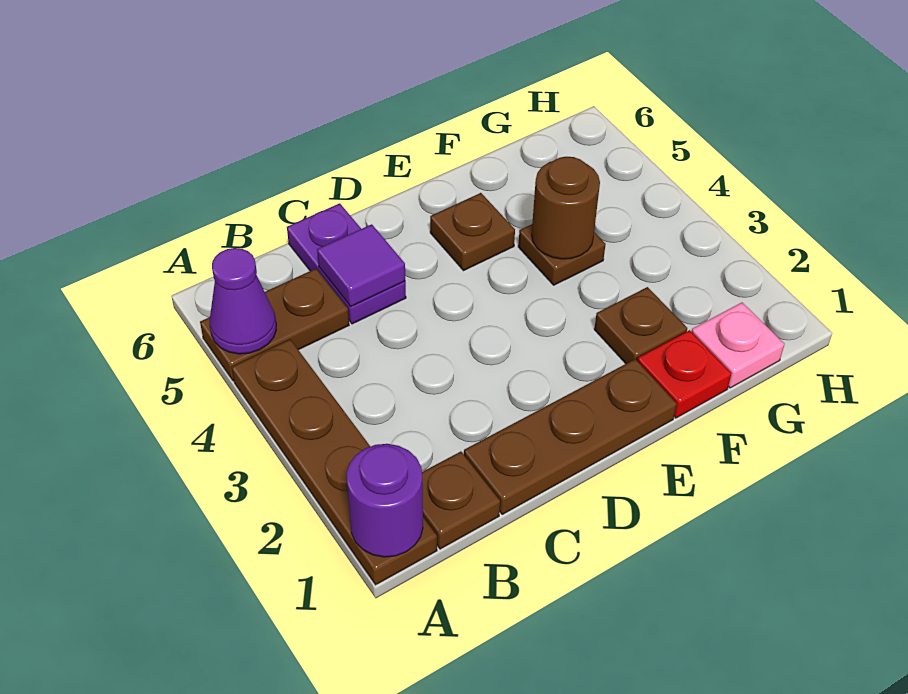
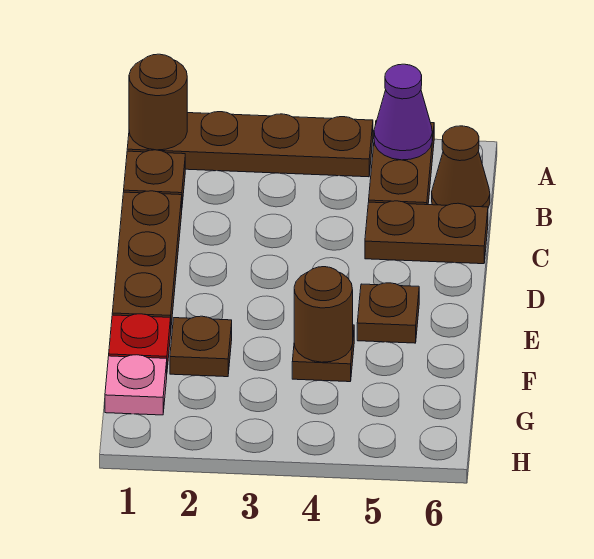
purple round brick A1 level 2 -> brown round brick A1 level 2
none -> brown cone B6 level 1
purple plate C5:C6 level 1 -> brown plate C5:C6 level 1
purple tile C5 level 2 -> none

